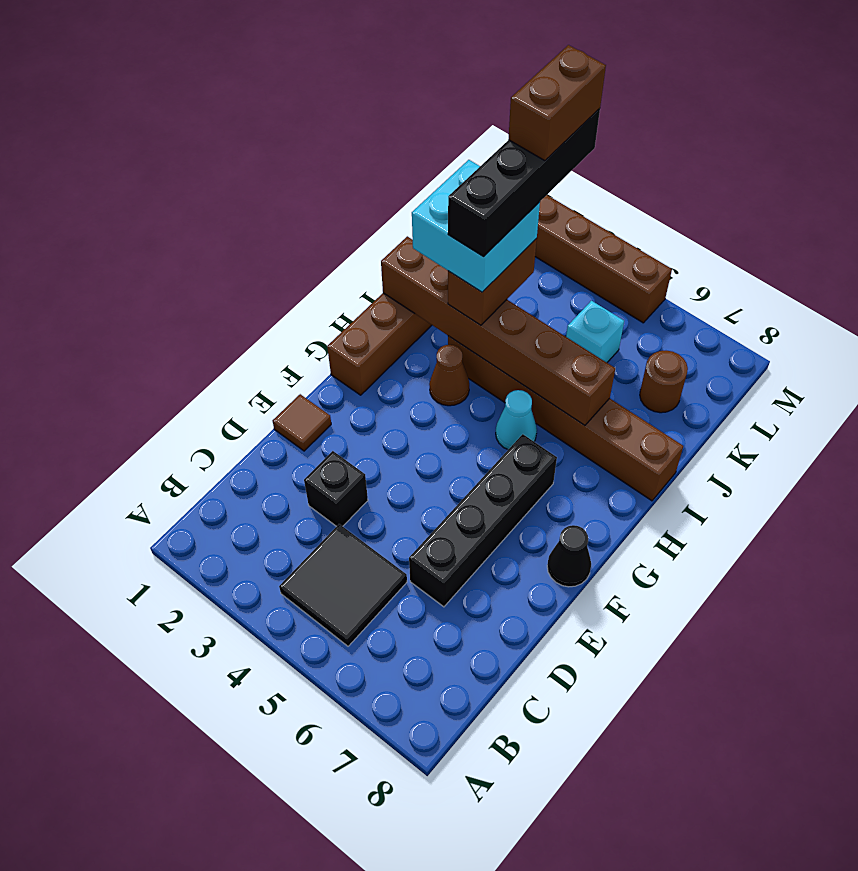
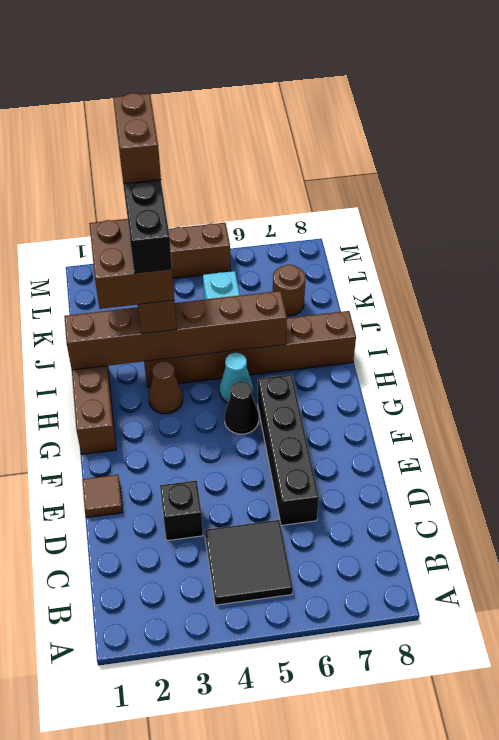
black cone F8 level 1 -> black cone G5 level 1
cyan brick I2:J3 level 4 -> brown brick I2:J3 level 4

